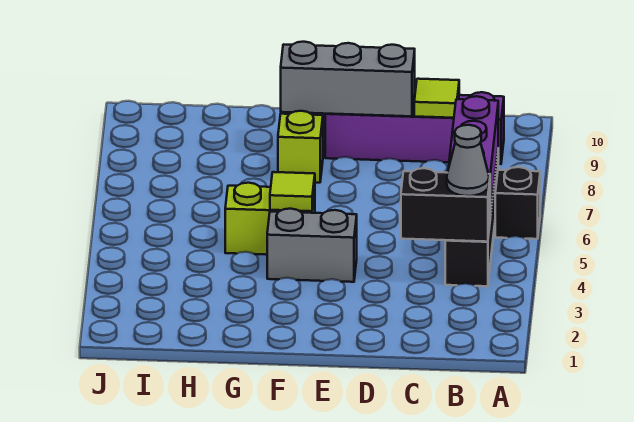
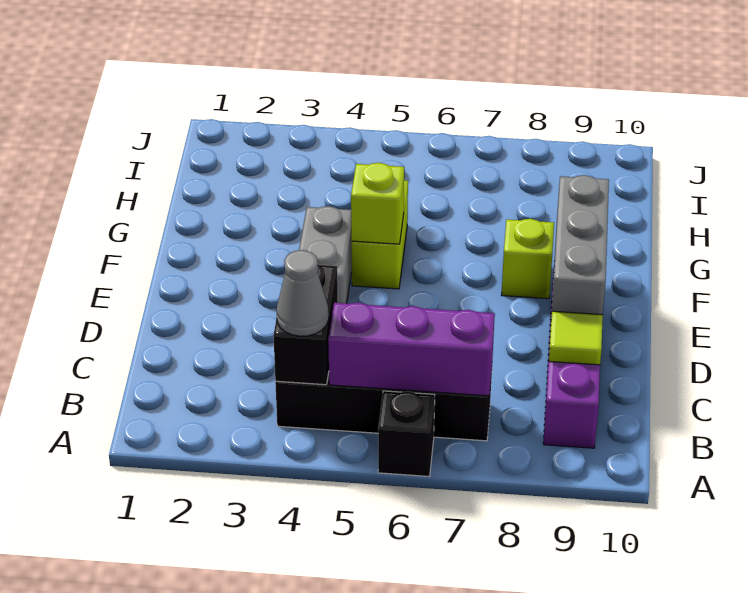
lime tile F5 level 2 -> lime brick F5 level 2

